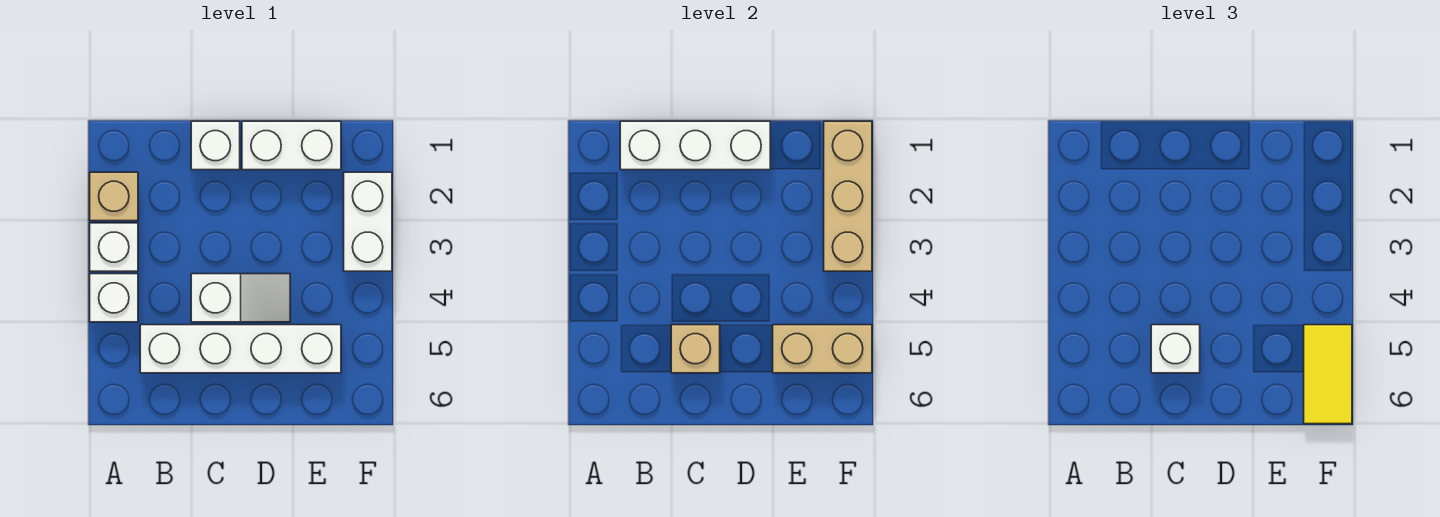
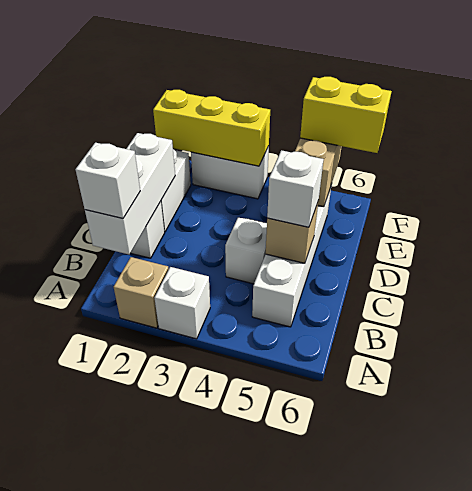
white brick A4 level 1 -> white brick B1 level 3
tan brick F1:F3 level 2 -> yellow brick F1:F3 level 2
yellow tile F5:F6 level 3 -> yellow brick F5:F6 level 3

